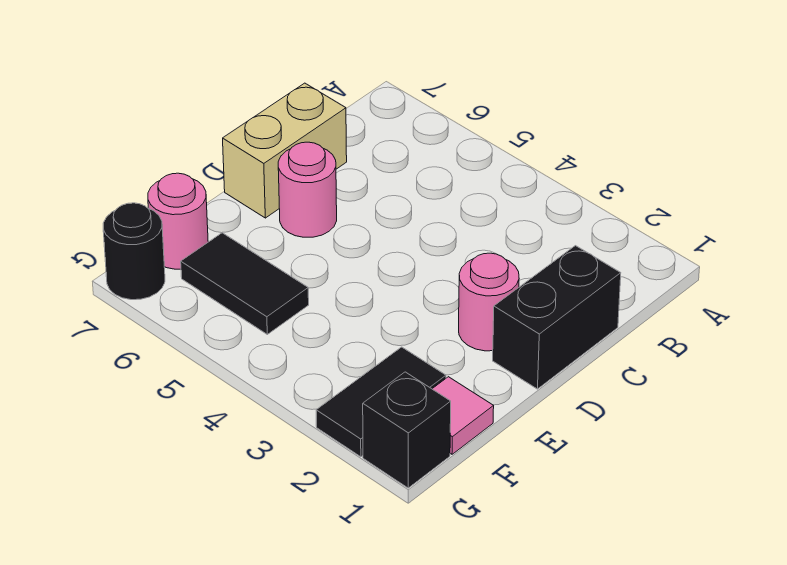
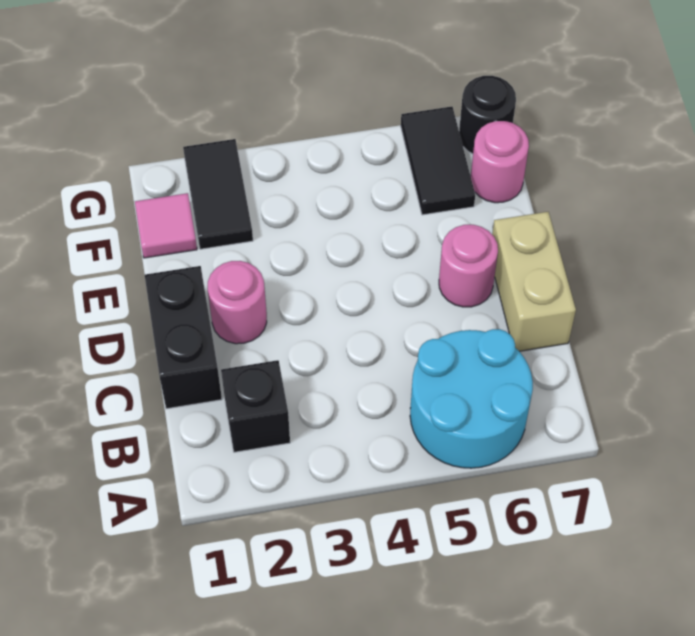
none -> cyan round brick A5:B6 level 1
black tile F5:F6 level 1 -> black tile F6:G6 level 1
black brick G1 level 1 -> black brick B2 level 1

